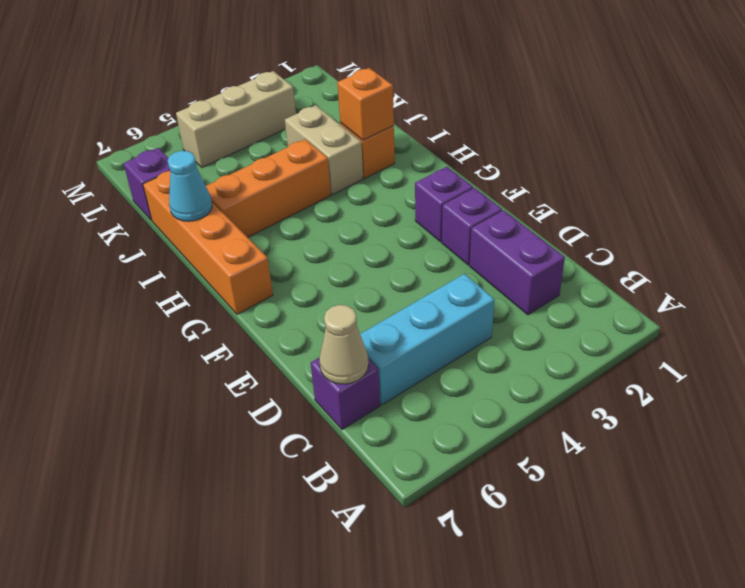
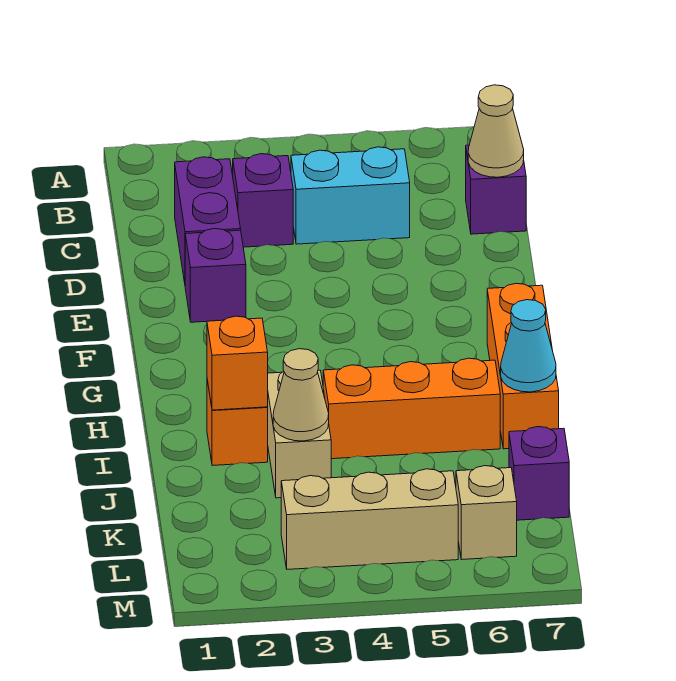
cyan brick C4:C6 level 1 -> cyan brick C4:C5 level 1
purple brick F2 level 1 -> purple brick C3 level 1
orange brick G7:J7 level 1 -> orange brick G7:I7 level 1
none -> tan cone J3 level 2
none -> tan brick L6 level 1

